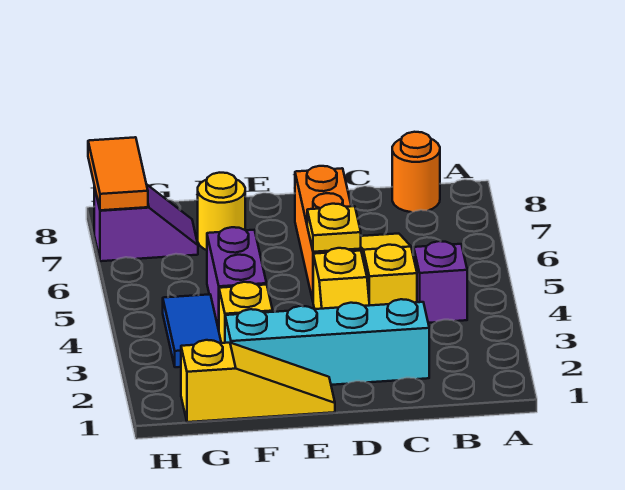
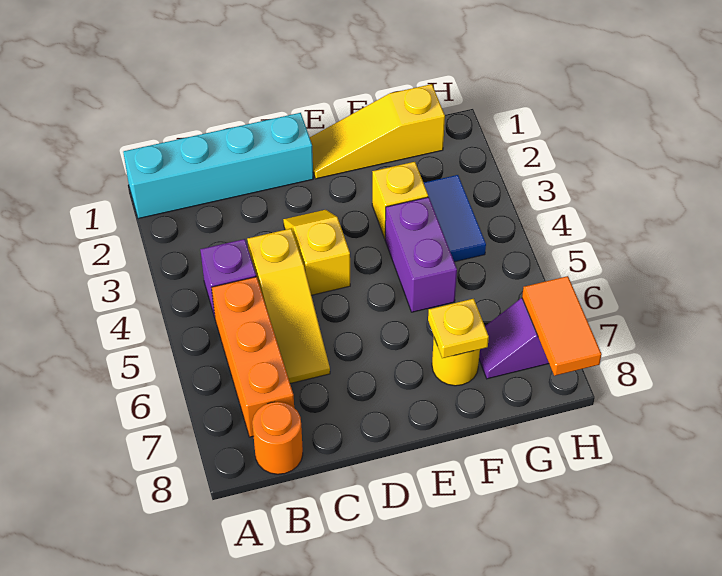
cyan brick C2:F2 level 1 -> cyan brick A1:D1 level 1
orange brick D5:D7 level 1 -> orange brick B5:B7 level 1
yellow plate D5 level 2 -> yellow plate F7 level 2

